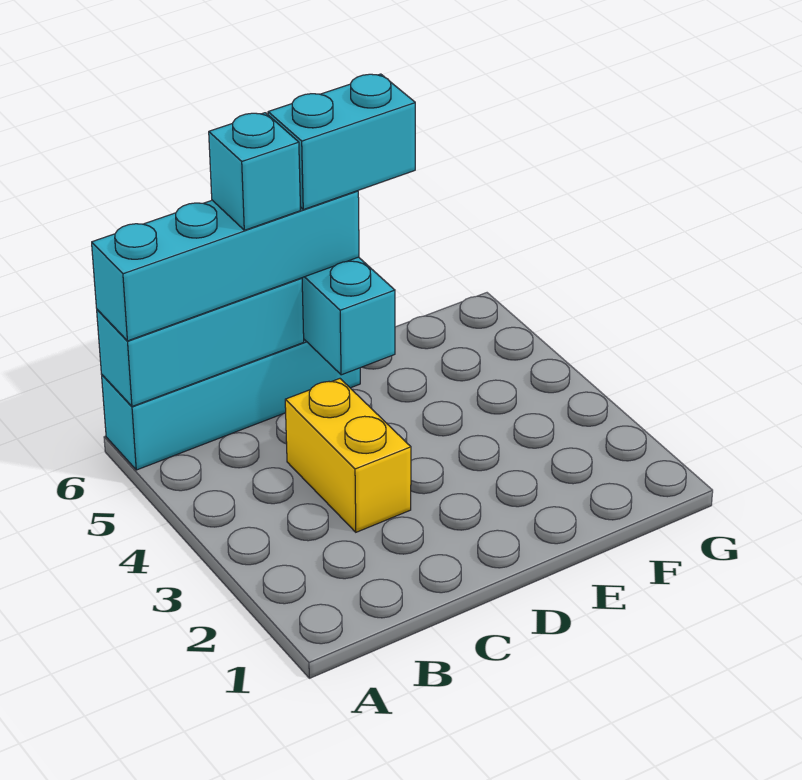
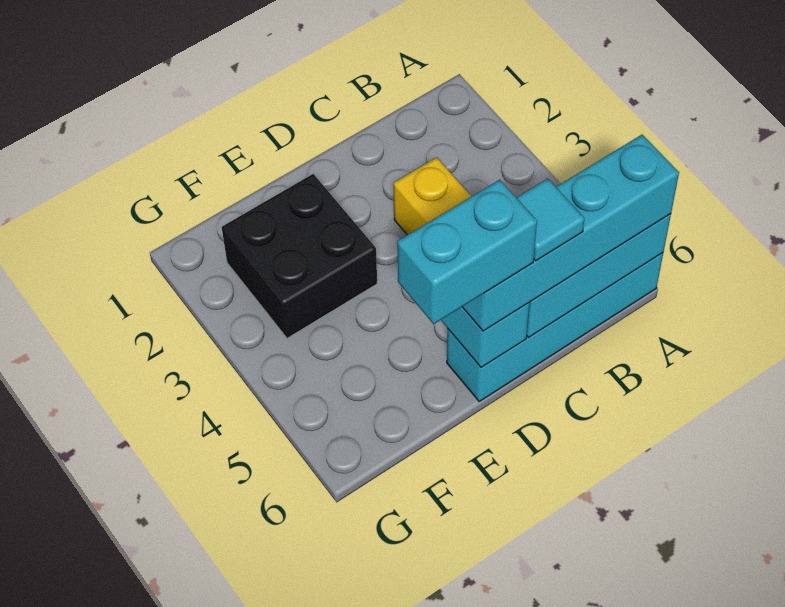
cyan brick C6 level 4 -> cyan tile C6 level 4
none -> black brick E2:F3 level 1

